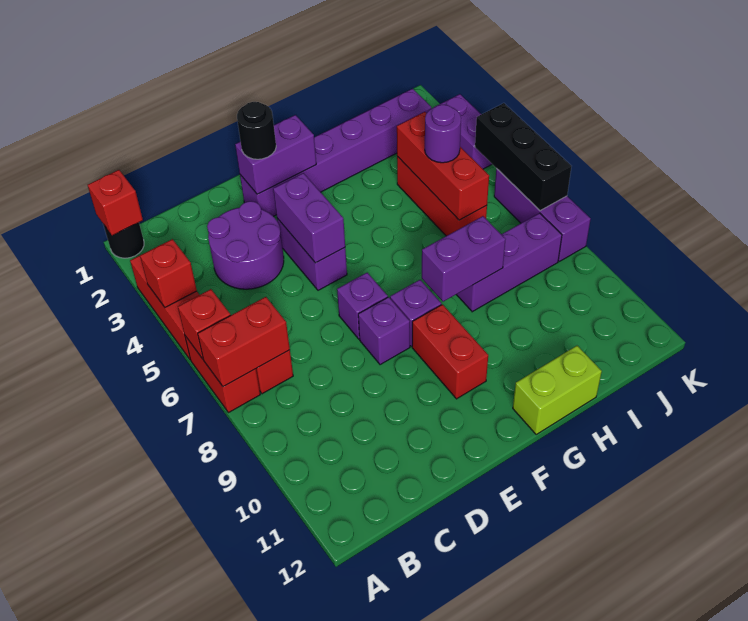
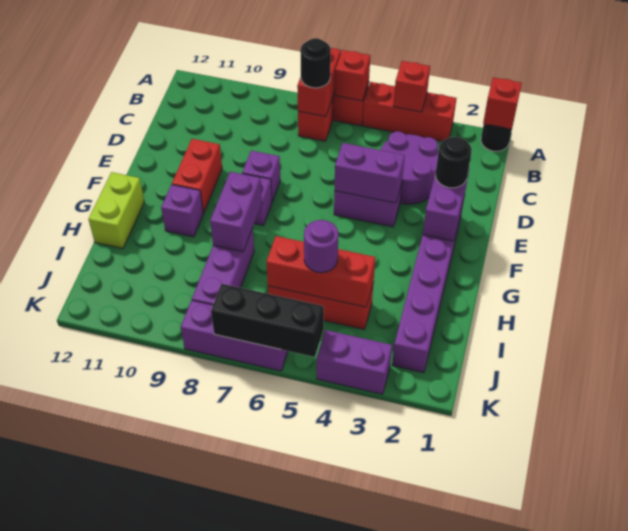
none -> black round brick B7 level 3
purple brick E7 level 1 -> purple brick G10 level 1
red brick F9:F10 level 1 -> red brick E10:F10 level 1

